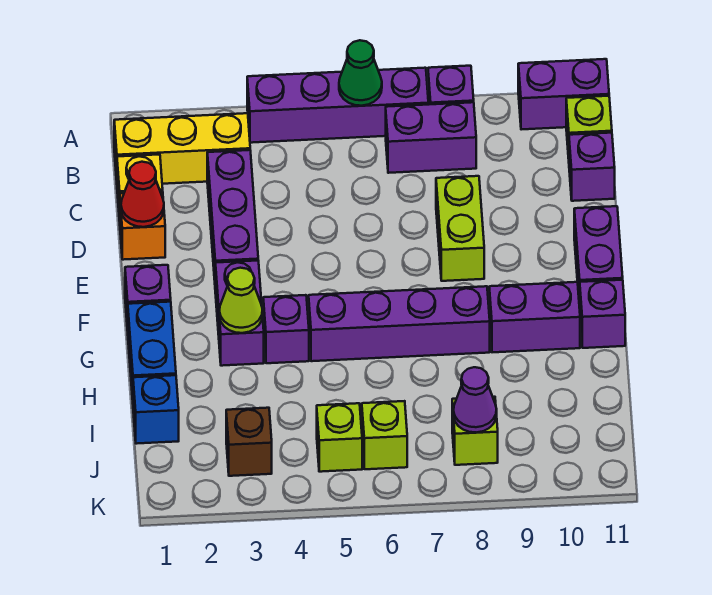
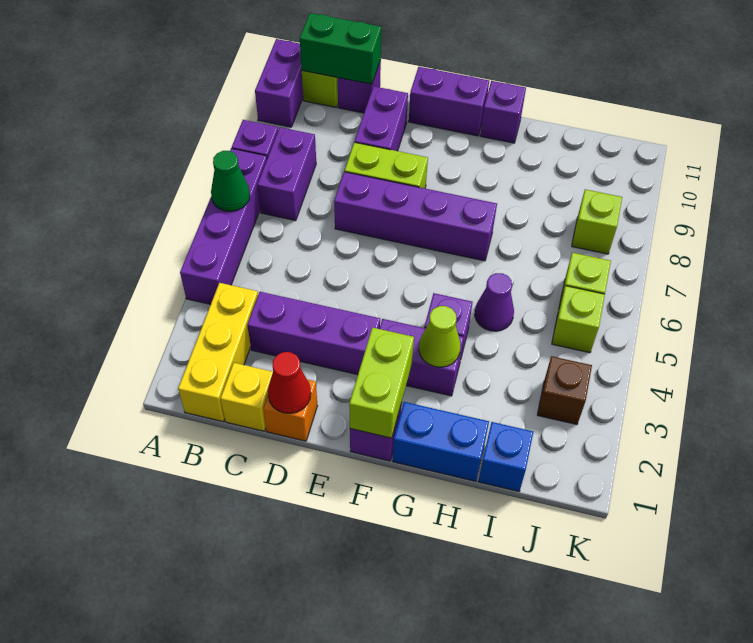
none -> green brick B11:C11 level 2
none -> lime brick F1:F2 level 2
purple brick G5:G8 level 1 -> purple brick D7:G7 level 1
purple brick G9:G10 level 1 -> purple brick D9:D10 level 1
purple cone J8 level 2 -> purple cone H5 level 1

